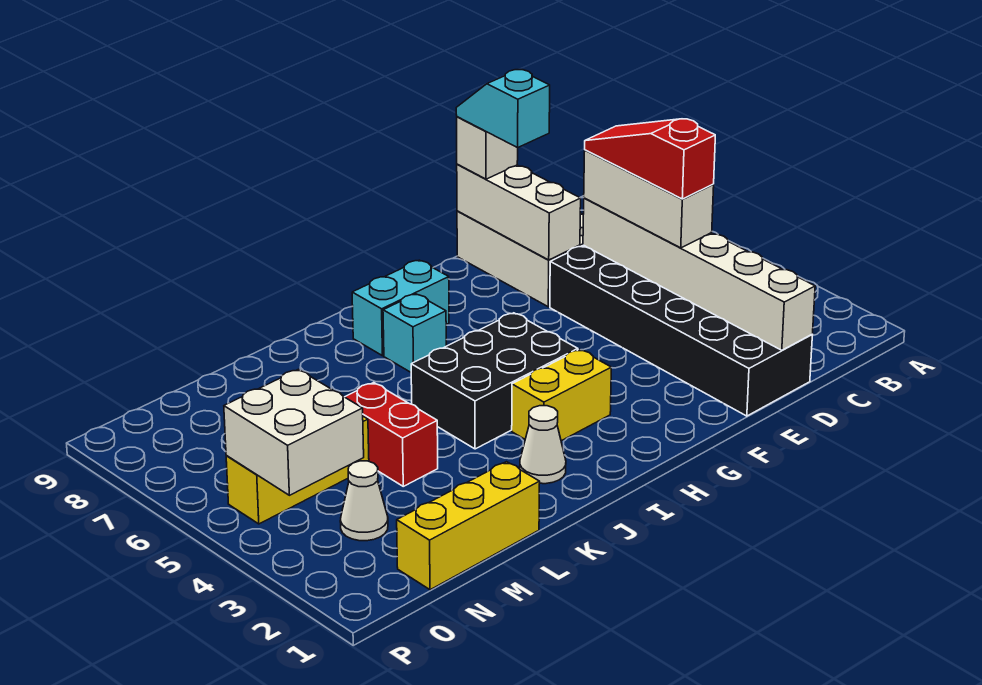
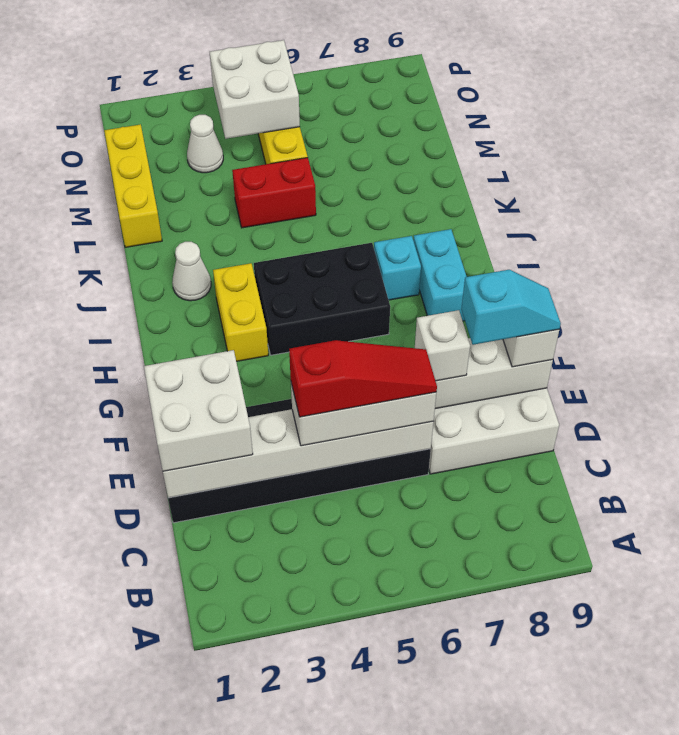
none -> white brick D1:E2 level 3
none -> white brick E7 level 3
black brick H4:J5 level 1 -> black brick H4:I6 level 1

